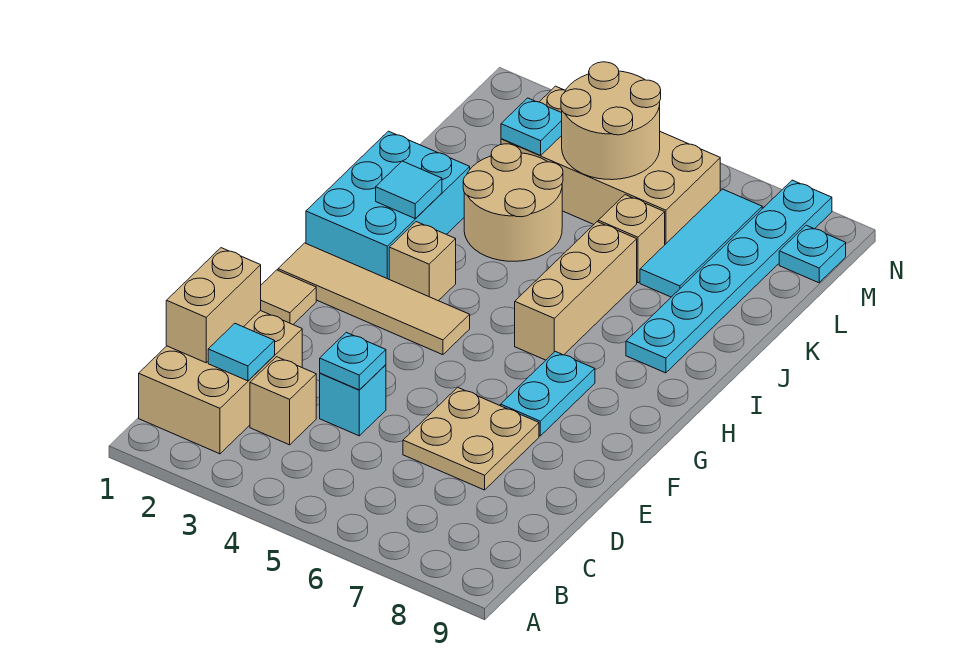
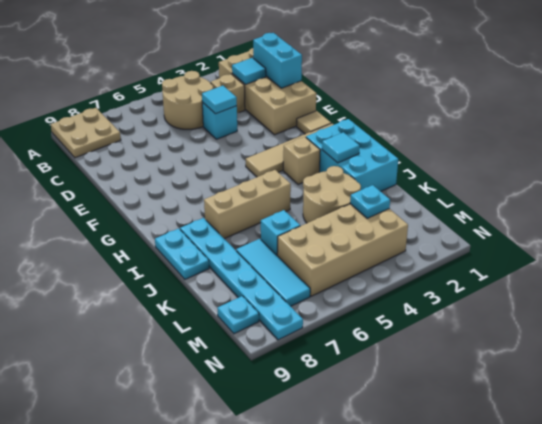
tan brick B1:D2 level 1 -> tan brick B1:E2 level 1
tan brick C1:D1 level 2 -> cyan brick C1:D1 level 2
cyan plate D4 level 2 -> cyan tile D4 level 2
tan plate D6:E7 level 1 -> tan plate A8:B9 level 1
cyan plate F7:G7 level 1 -> cyan plate I9:J9 level 1
tan brick H6:J6 level 1 -> tan brick I5:I7 level 1
tan brick K6 level 1 -> cyan brick K6 level 1
tan round brick L4:M5 level 2 -> tan round brick B4:C5 level 1

